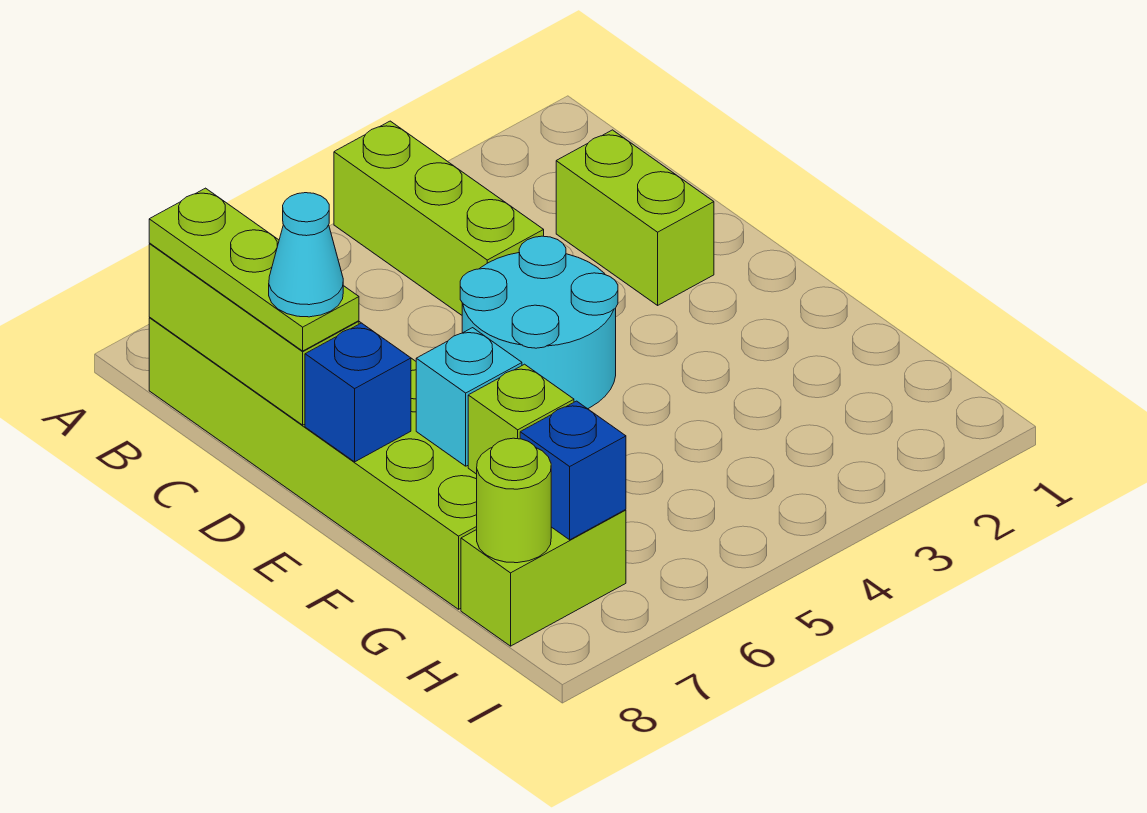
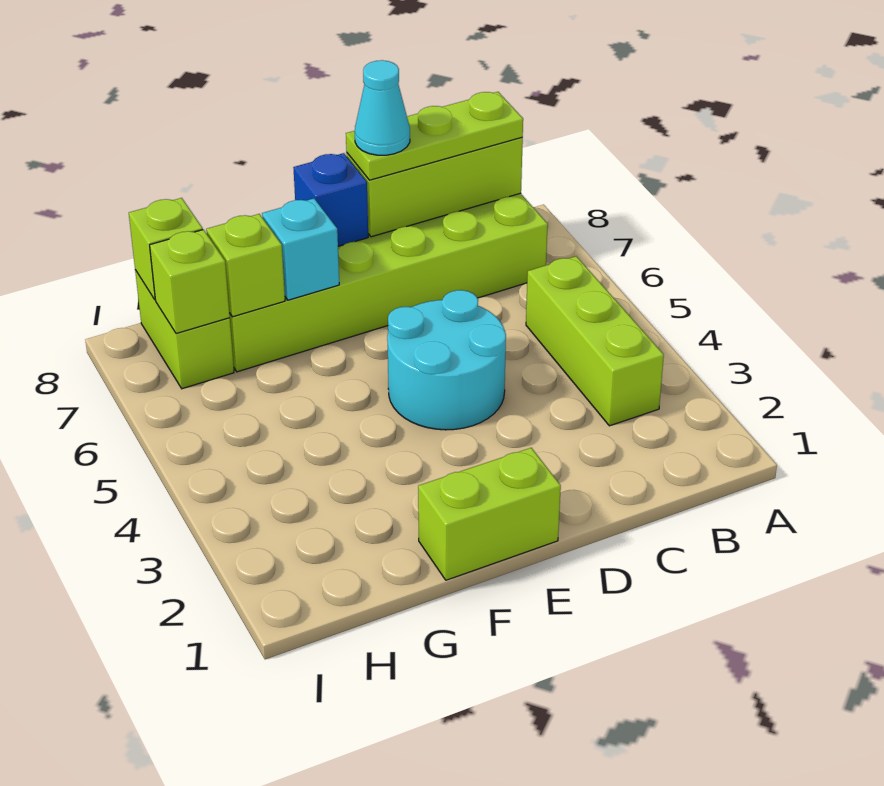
lime brick A4:C4 level 1 -> lime brick B3:B5 level 1
lime brick C2:D2 level 1 -> lime brick E1:F1 level 1
blue brick H7 level 2 -> lime brick H7 level 2
lime round brick H8 level 2 -> lime brick H8 level 2

